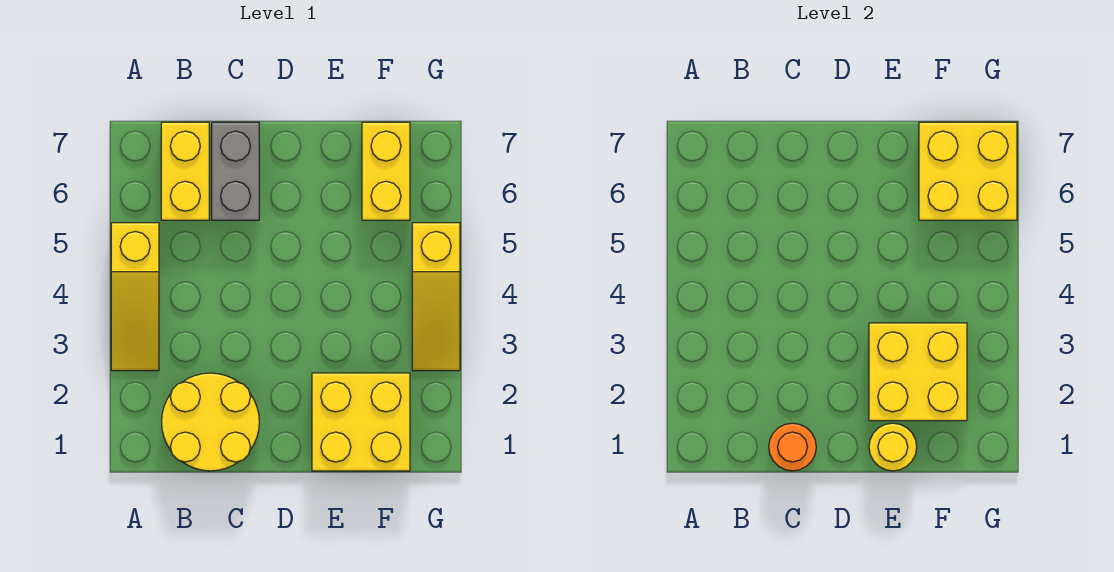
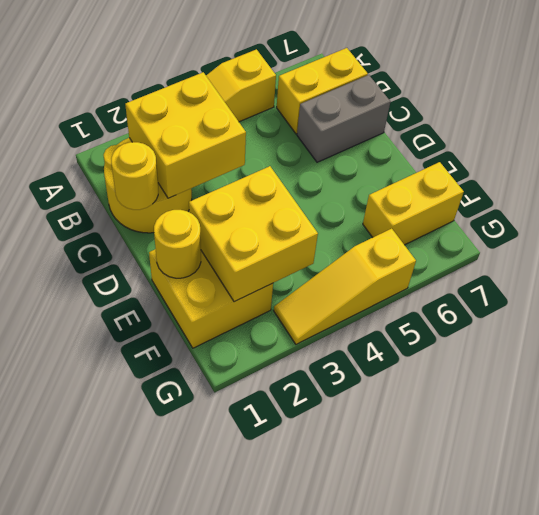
orange round brick C1 level 2 -> yellow round brick C1 level 2
yellow brick F6:G7 level 2 -> yellow brick B2:C3 level 2

